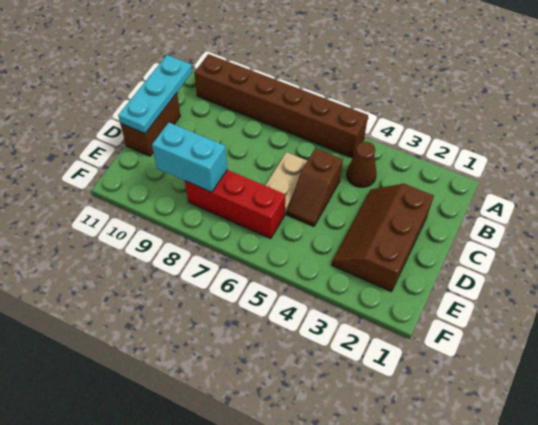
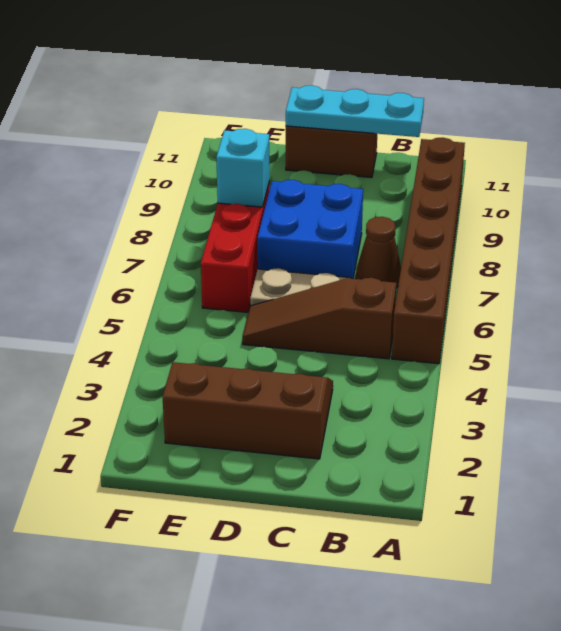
brown cone B4 level 1 -> brown cone B7 level 1
brown slope C5:D5 level 1 top C -> brown slope B5:D5 level 1 top B
none -> blue brick C7:D8 level 1
cyan brick E8:E9 level 2 -> cyan brick E8 level 2

